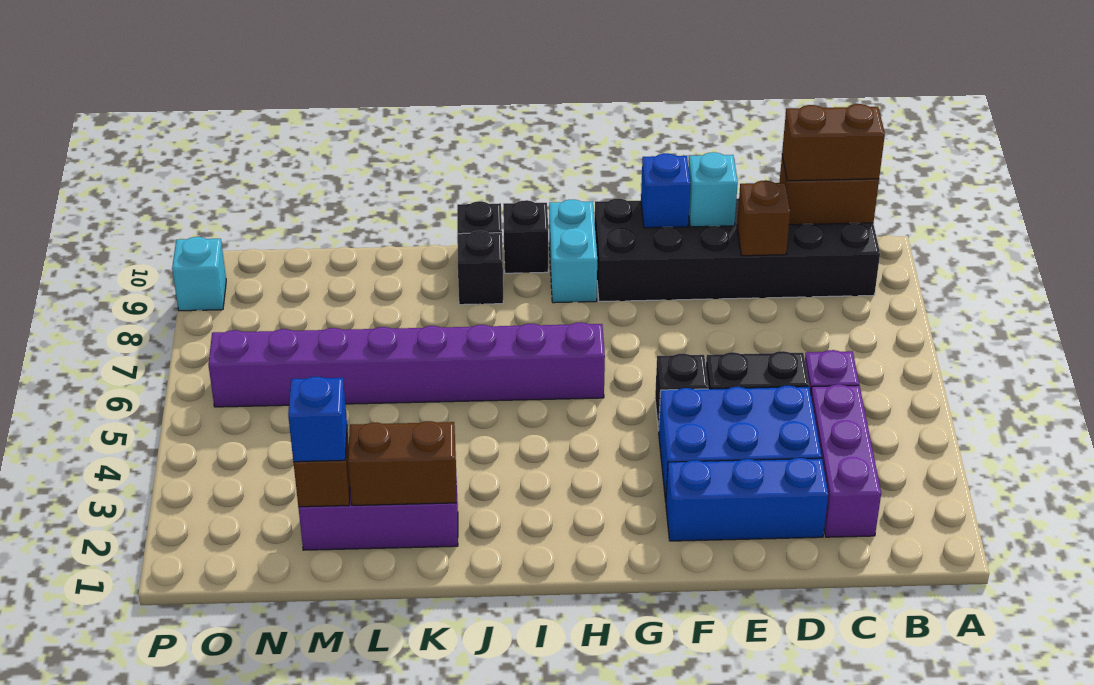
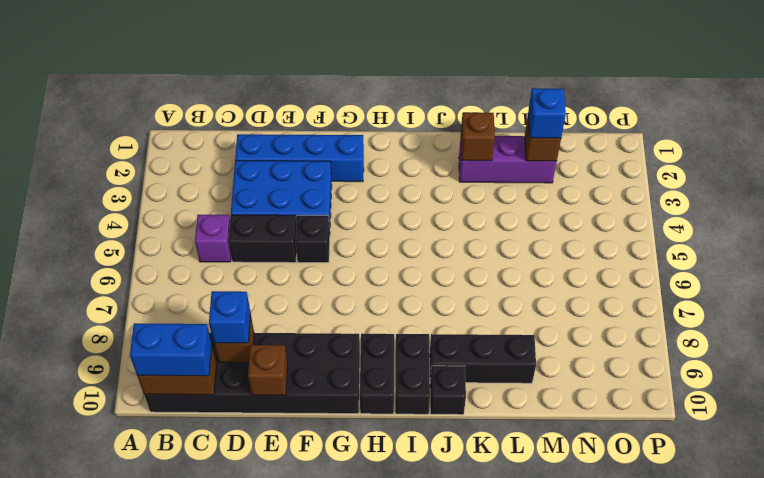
brown brick B10:C10 level 3 -> blue brick B10:C10 level 3
purple brick C2:C4 level 1 -> none
blue brick D2:F2 level 1 -> blue brick D2:G2 level 1
cyan brick E10 level 2 -> brown brick E10 level 2
blue brick F10 level 2 -> blue brick D9 level 3
purple brick H6:O6 level 1 -> none
cyan brick H9:H10 level 1 -> black brick H9:H10 level 1
black brick I10 level 1 -> black brick I9:I10 level 1
black brick J9 level 1 -> black brick J9:L9 level 1
brown brick K2:L2 level 2 -> brown brick K2 level 2
cyan brick P9 level 1 -> none

